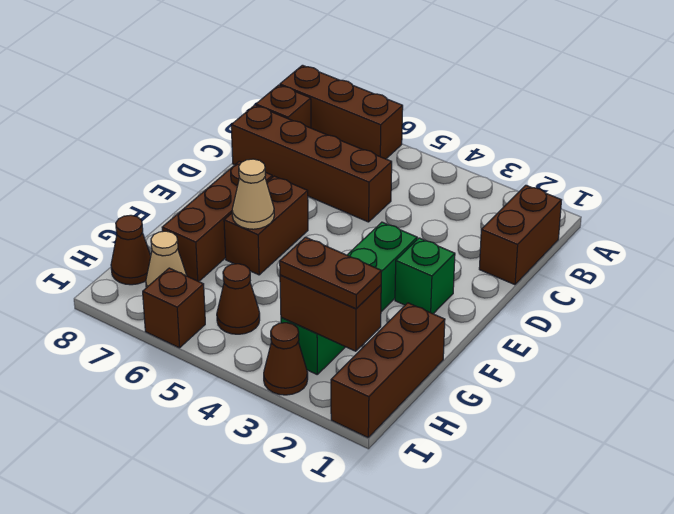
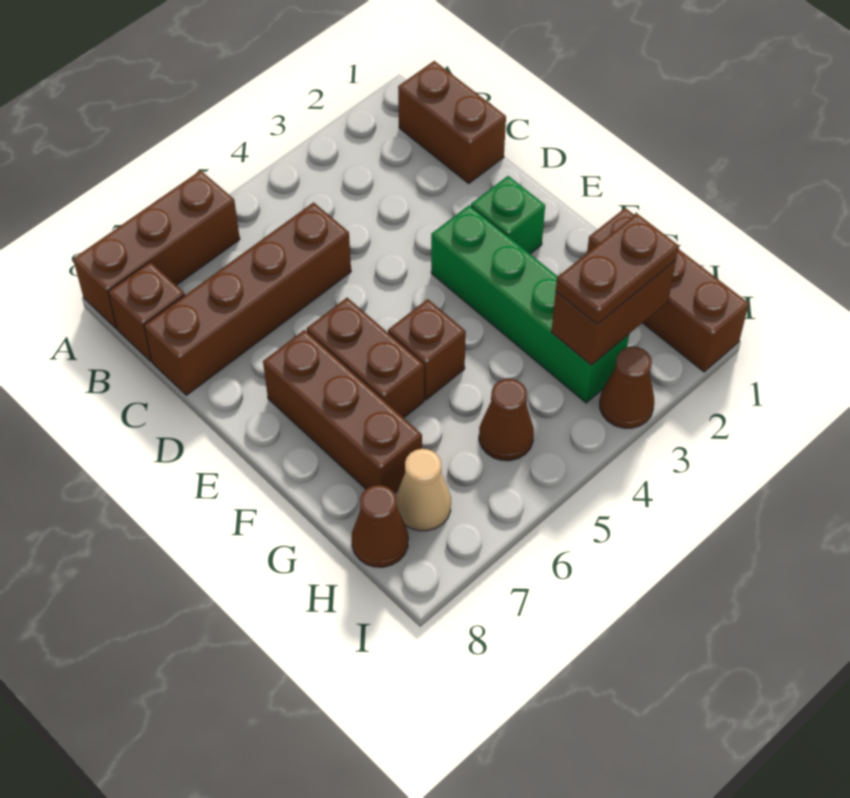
tan cone F6 level 2 -> none
brown brick I6 level 1 -> brown brick F5 level 1

